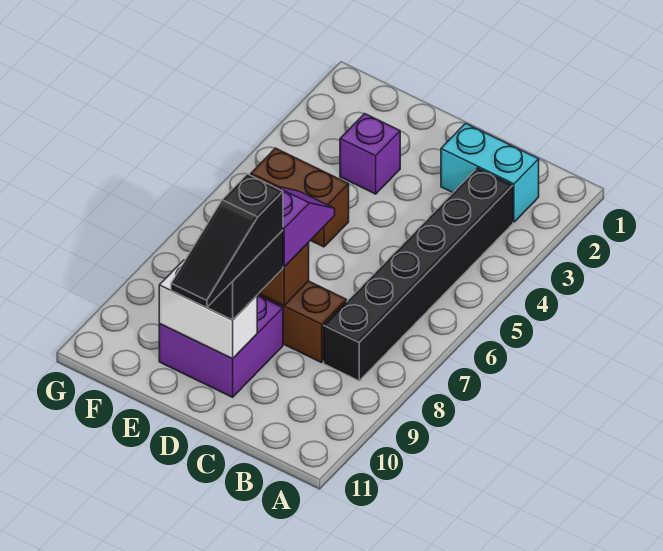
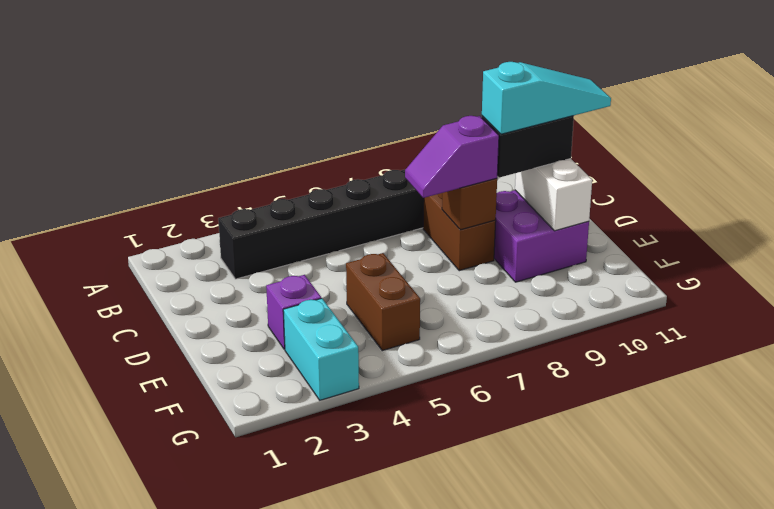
cyan brick B2:C2 level 1 -> cyan brick F3:G3 level 1
black slope D9:D11 level 4 top 9 -> cyan slope D9:D11 level 4 top 9

